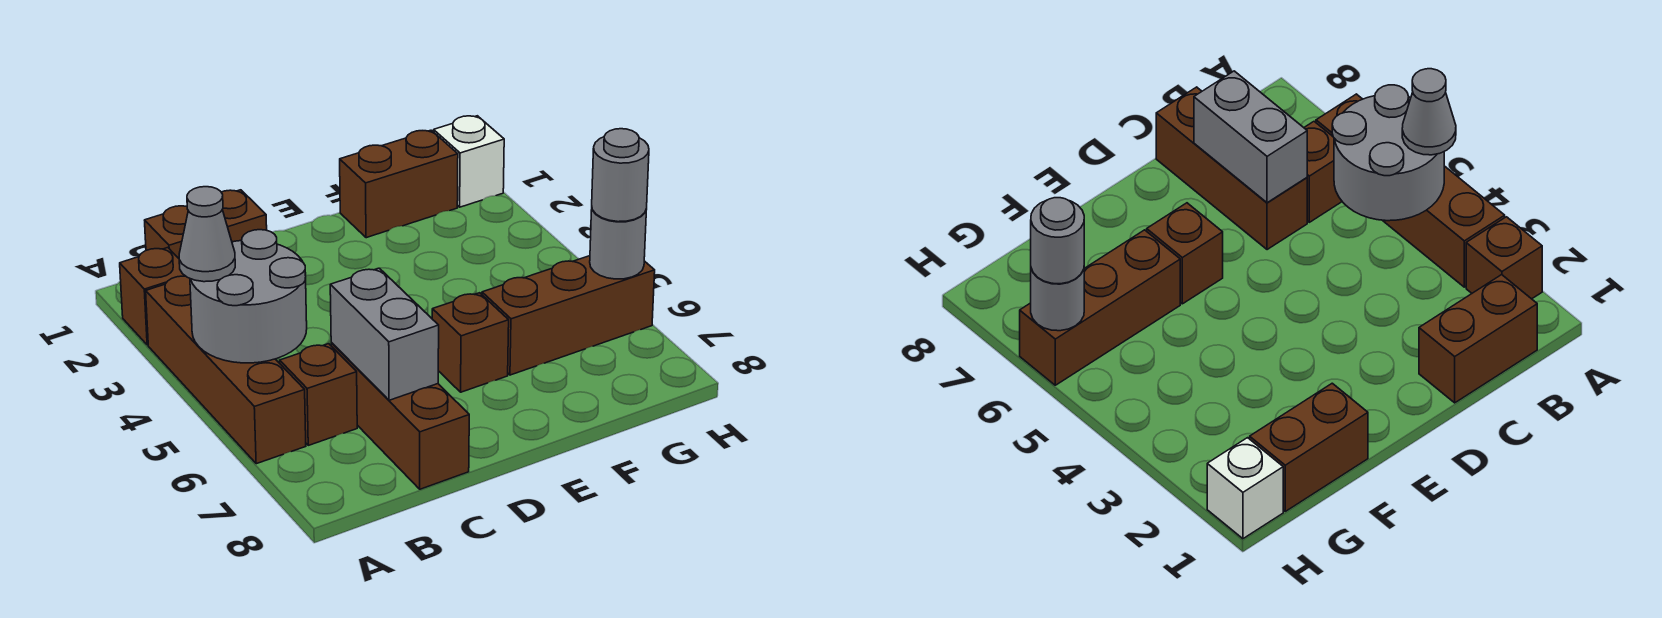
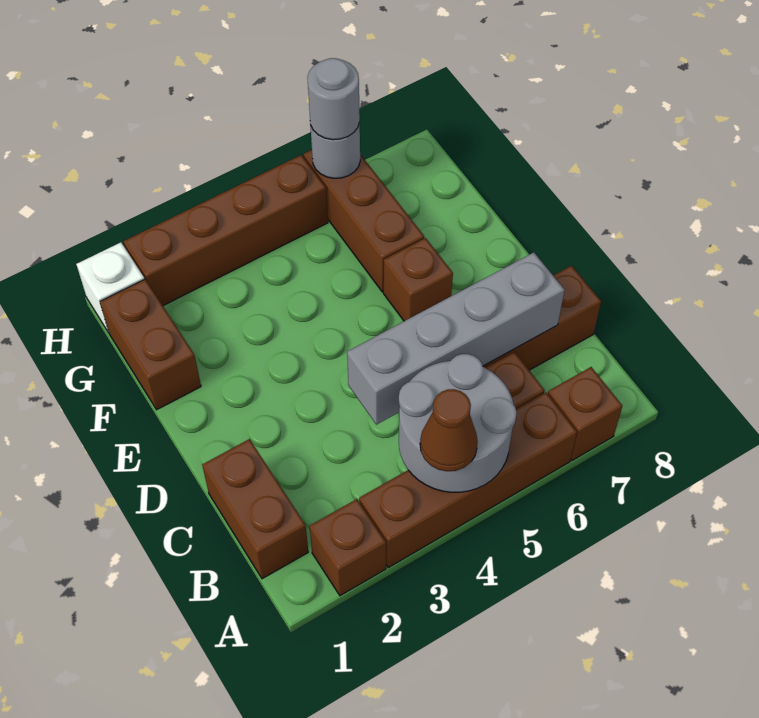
grey cone A4 level 3 -> brown cone A4 level 3
none -> brown brick A7 level 1
grey brick C6:C7 level 2 -> grey brick C4:C7 level 2
none -> brown brick H2:H5 level 1

